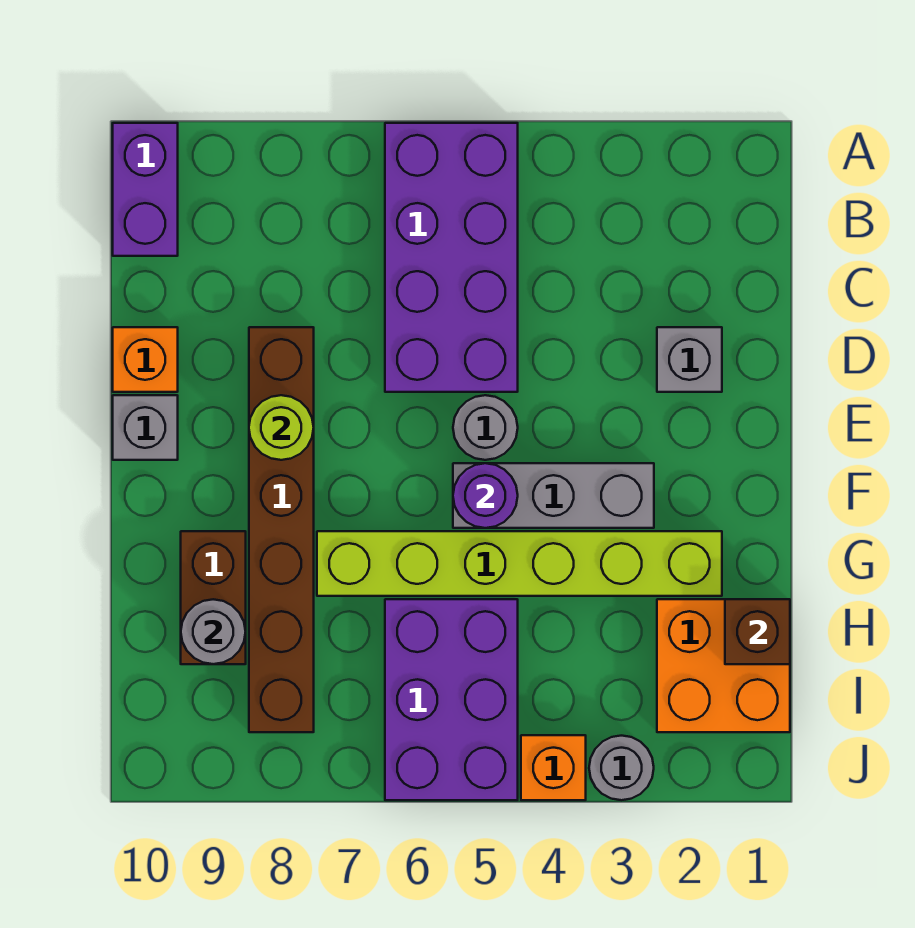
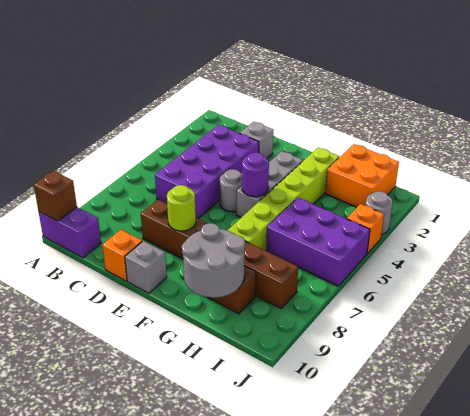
purple brick A5:D6 level 1 -> purple brick C3:D6 level 1
brown brick H1 level 2 -> brown brick A10 level 2
grey round brick H9 level 2 -> grey round brick G9:H10 level 2

